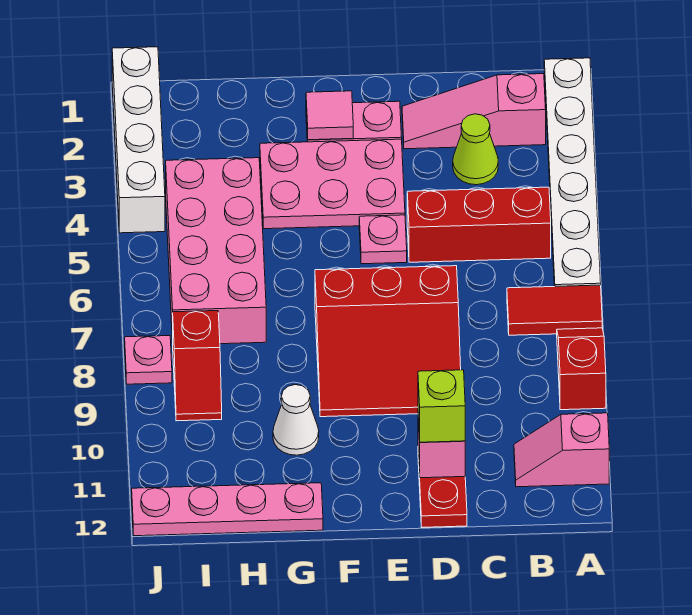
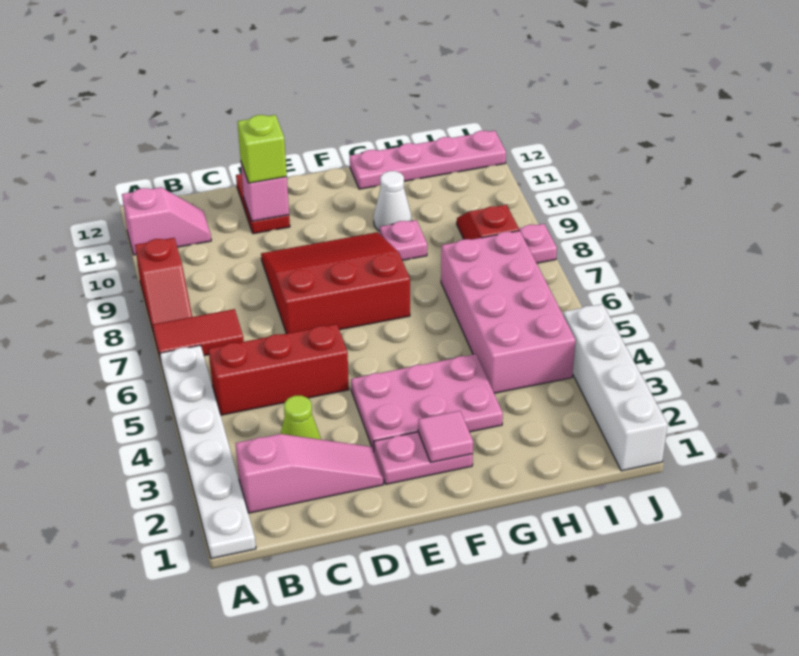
pink plate E5 level 1 -> pink plate G9 level 1

